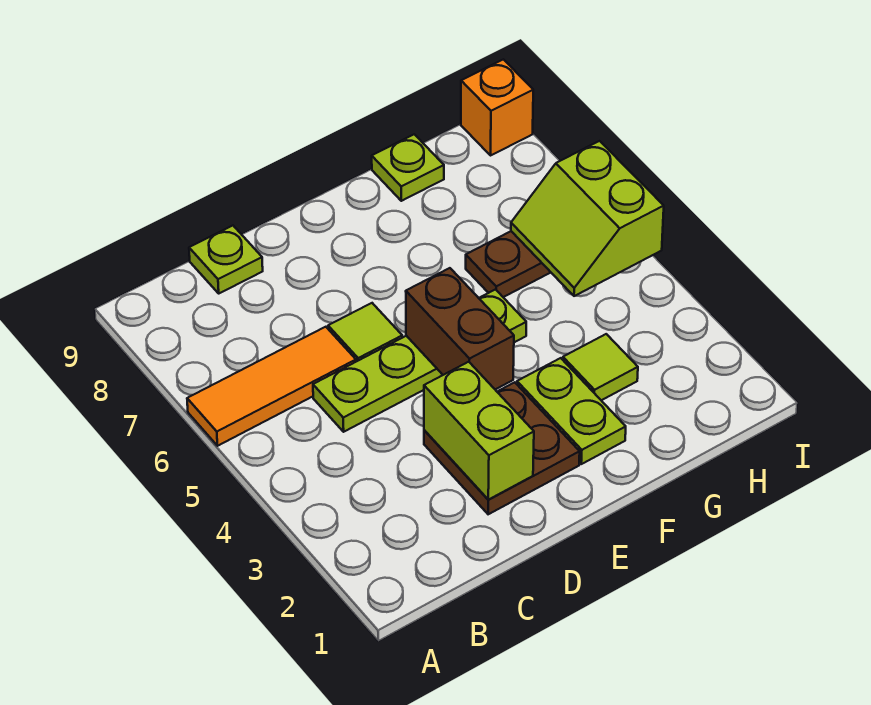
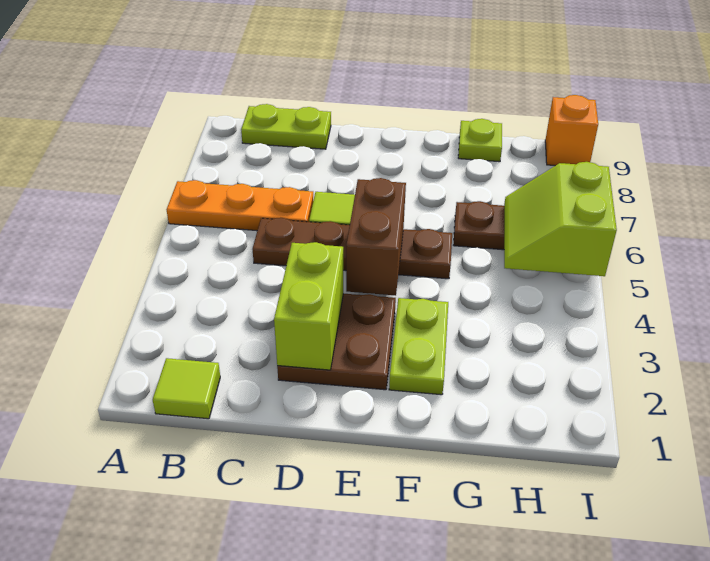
orange tile A6:C6 level 1 -> orange plate A6:C6 level 1
lime plate C5:F5 level 1 -> brown plate C5:F5 level 1
lime plate C9 level 1 -> lime plate B9:C9 level 1
lime tile G3 level 1 -> lime tile B1 level 1

